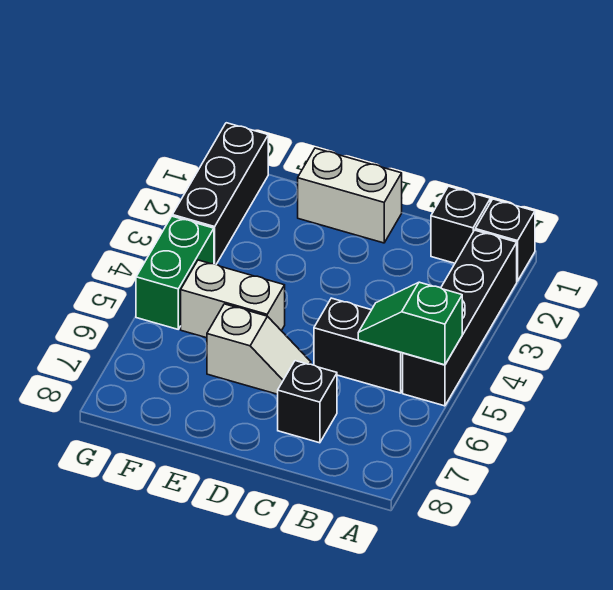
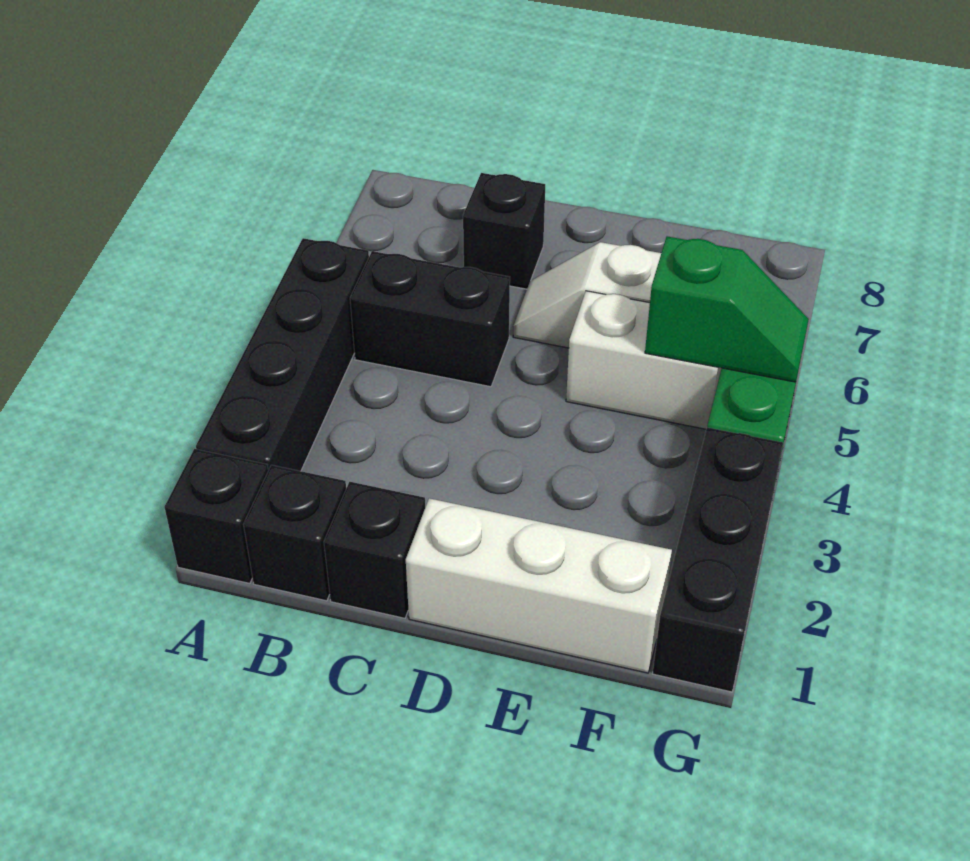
green slope A5:B5 level 2 top A -> green slope F5:G5 level 2 top F
none -> black brick C1 level 1
white brick D1:E1 level 1 -> white brick D1:F1 level 1

